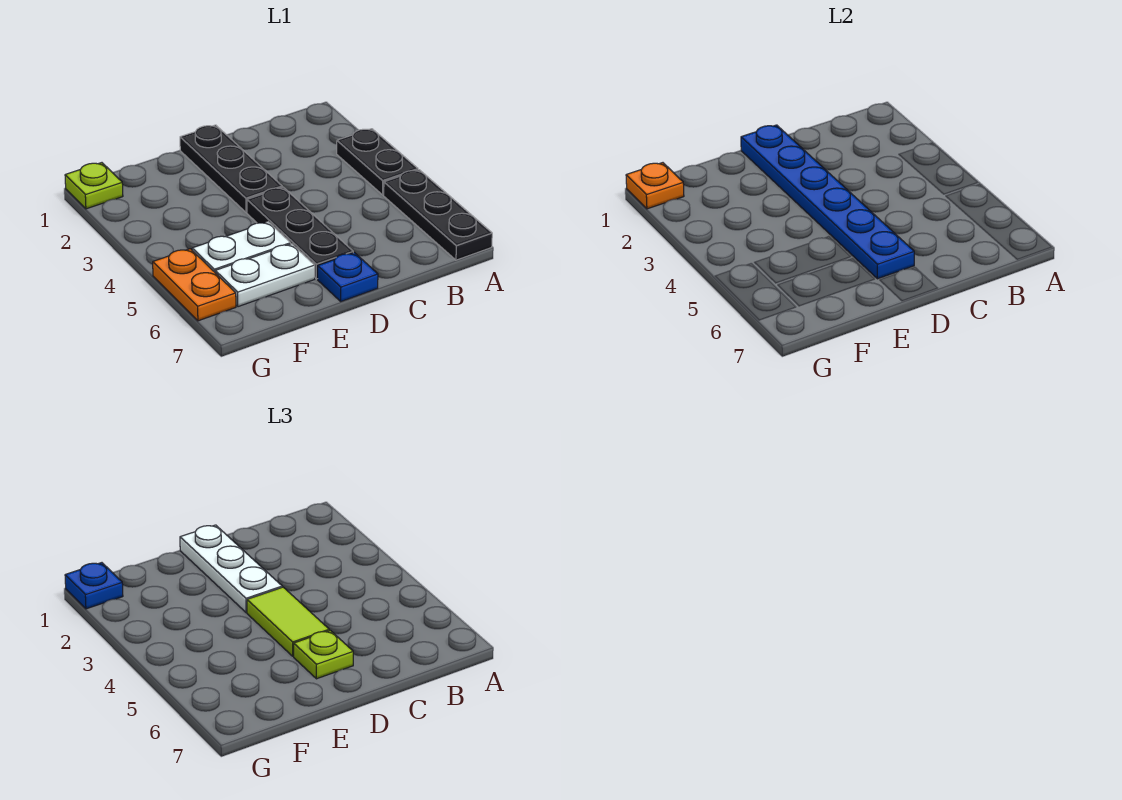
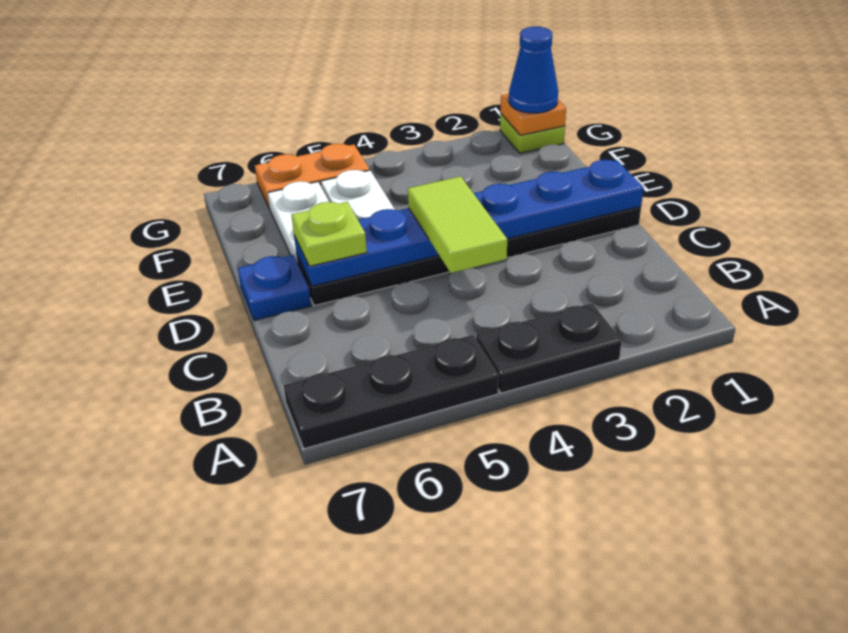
white plate D1:D3 level 3 -> none
lime tile D4:D5 level 3 -> lime tile C4:D4 level 3
blue plate G1 level 3 -> blue cone G1 level 3

